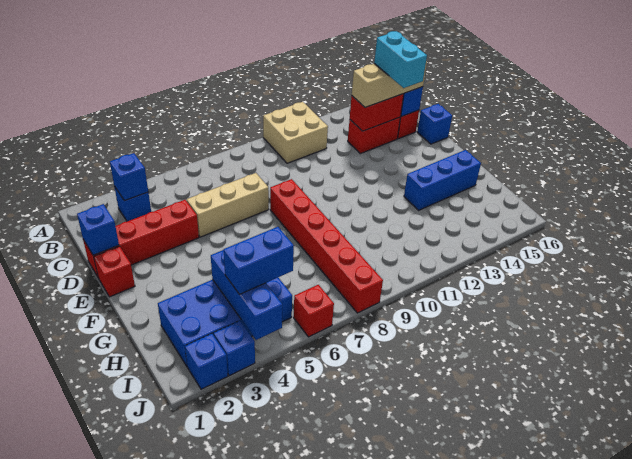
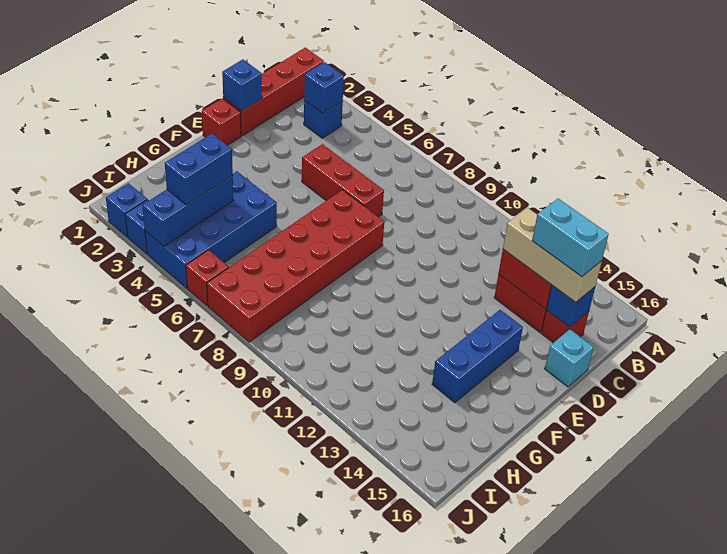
tan brick A10:B11 level 1 -> none
cyan brick C14:D14 level 4 -> cyan brick C14:C15 level 4
red brick D1:D4 level 1 -> red brick A1:D1 level 1
tan brick D5:D7 level 1 -> red brick D5:D7 level 1
blue brick D16 level 1 -> cyan brick D16 level 1
red brick E8:J8 level 1 -> red brick E7:J8 level 1
blue brick G13:G15 level 1 -> blue brick E14:G14 level 1
blue brick H2:I5 level 1 -> blue brick G4:J5 level 1
blue brick I4:I5 level 3 -> blue brick H4:I4 level 3

